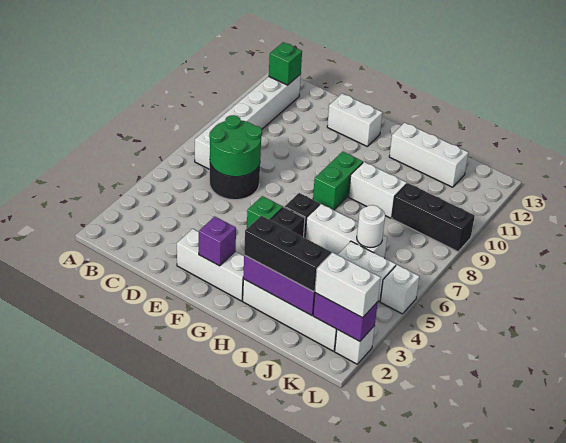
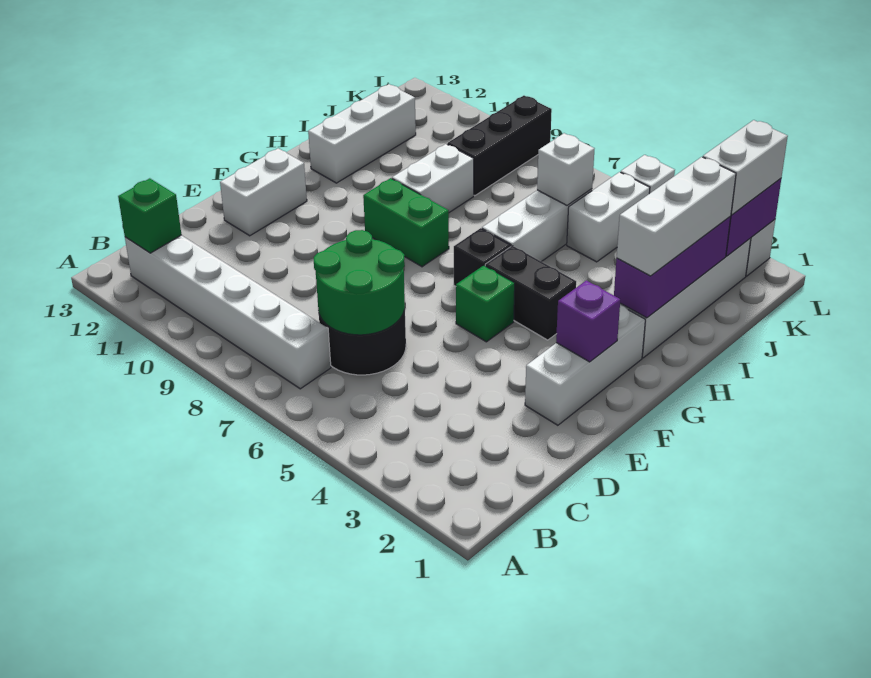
black brick H2:J2 level 3 -> white brick H2:J2 level 3
white round brick J6 level 2 -> white brick J6 level 2

